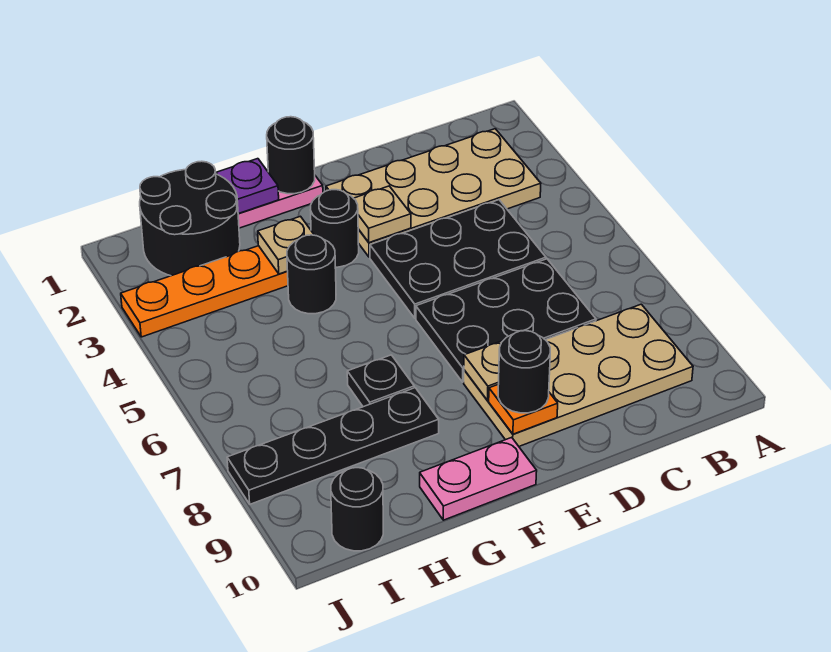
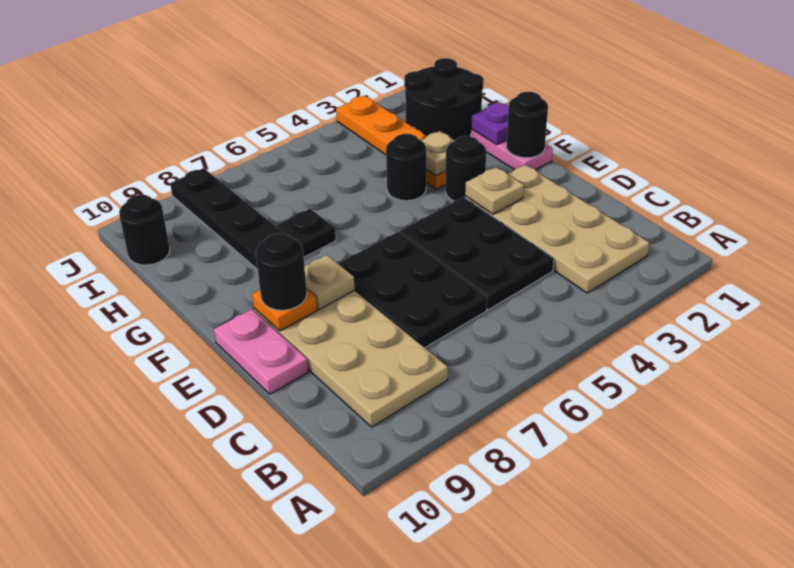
pink plate F10:G10 level 1 -> pink plate D10:E10 level 1

